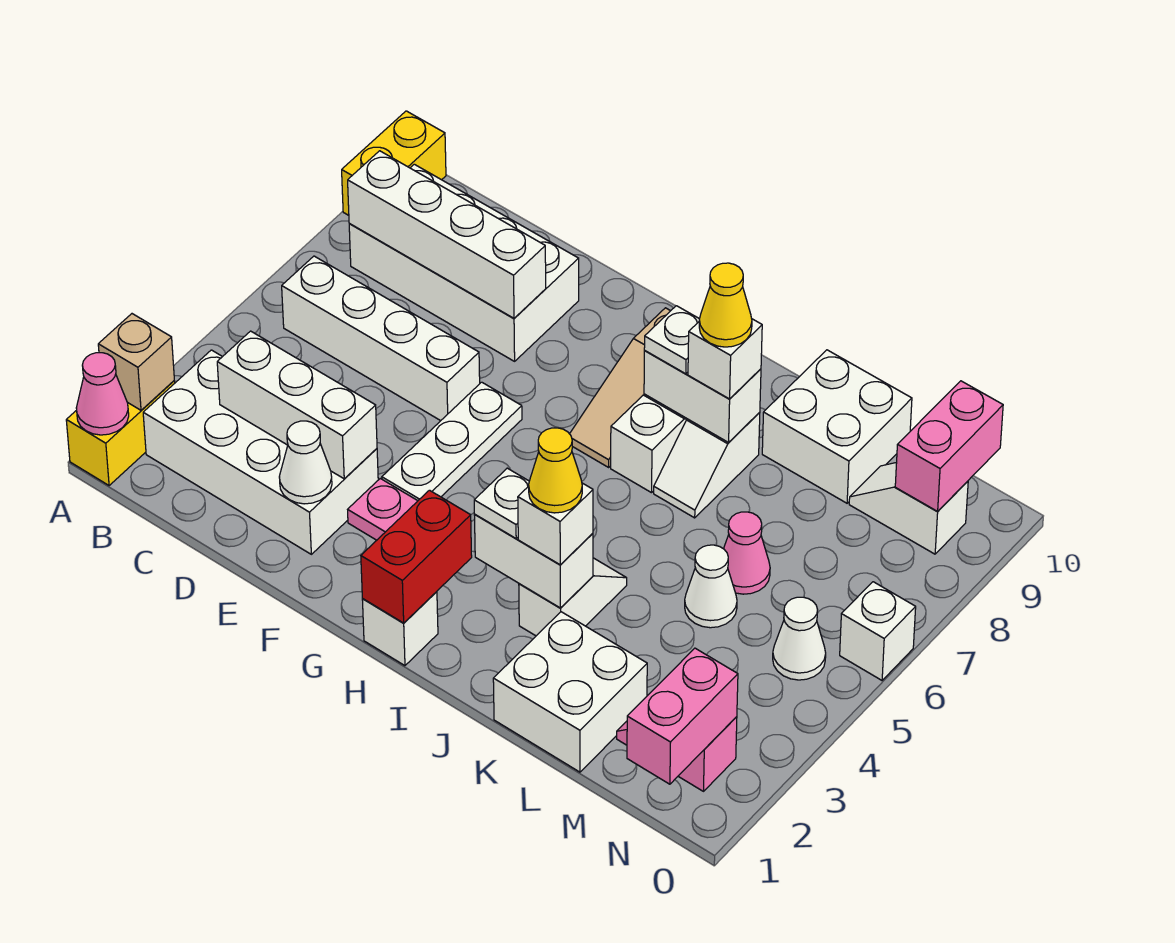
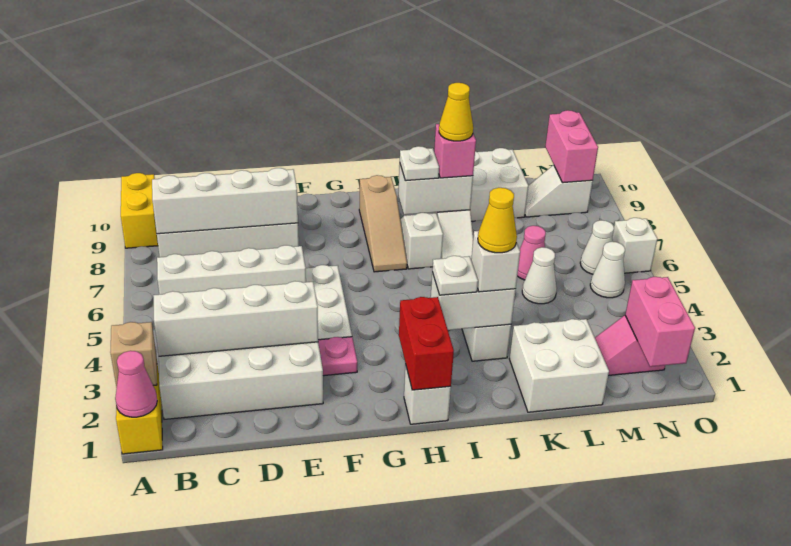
white brick C3:E3 level 2 -> white brick B3:E3 level 2
white cone E2 level 2 -> white cone N6 level 1
white brick J8 level 3 -> pink brick J8 level 3

